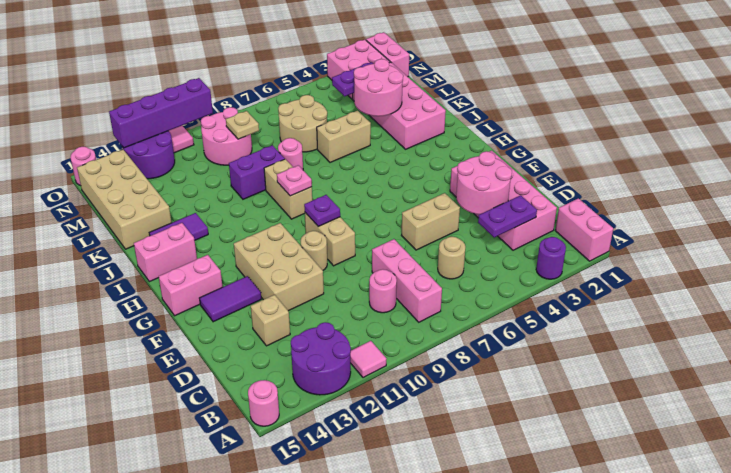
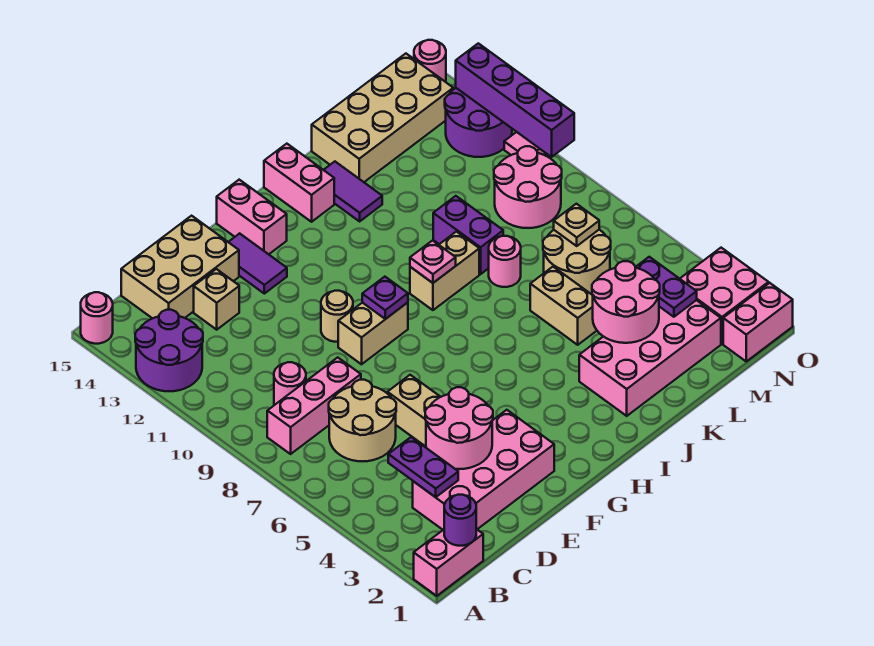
purple round brick A3 level 1 -> purple round brick B1 level 2
pink tile A11 level 1 -> none
tan round brick C6 level 1 -> tan round brick C6:D7 level 1
tan brick E11:G12 level 1 -> tan brick C14:E15 level 1
tan plate M9 level 2 -> tan plate M7 level 2

